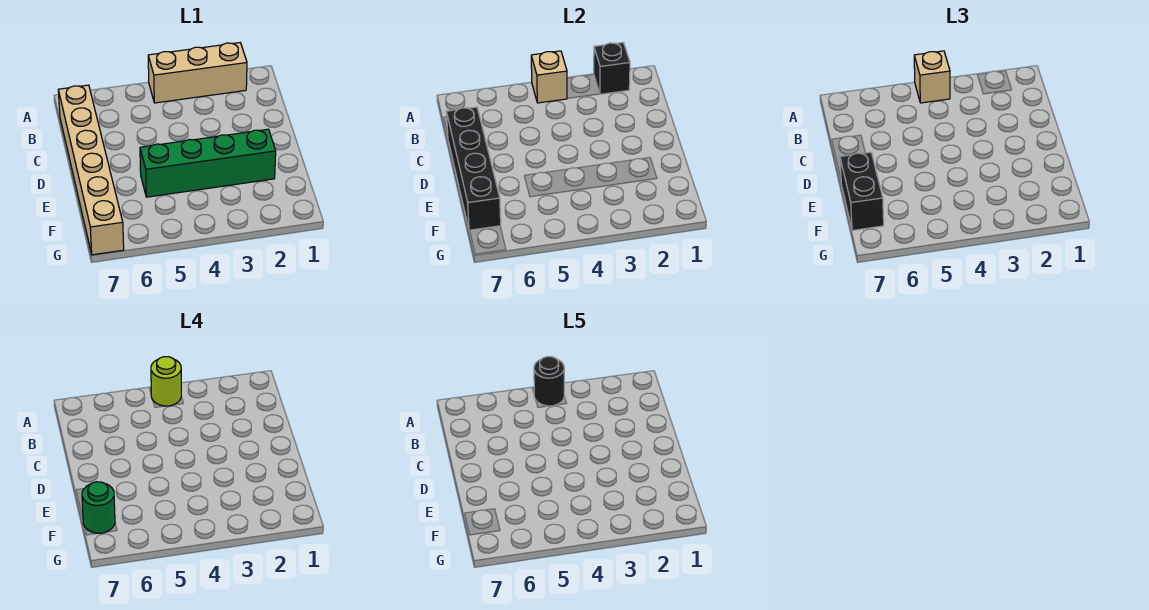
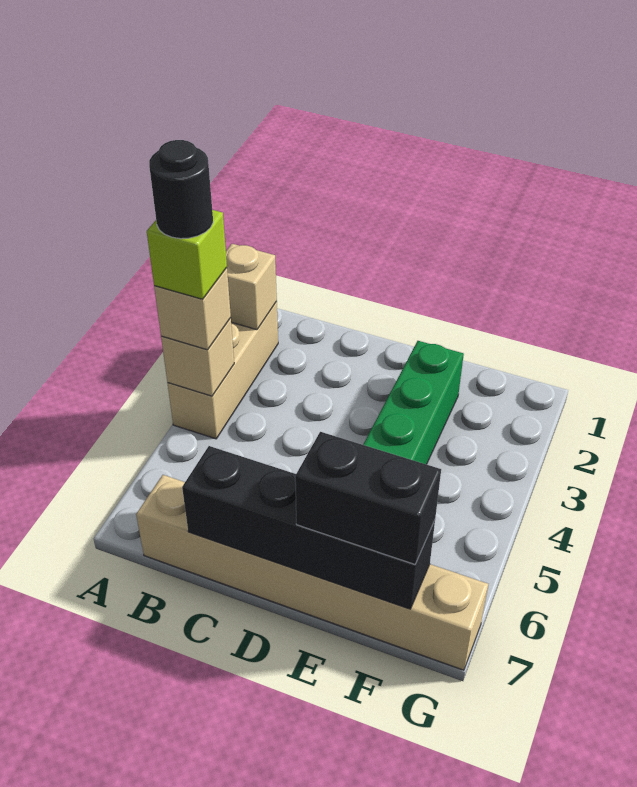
black brick A2 level 2 -> tan brick A2 level 2
lime round brick A4 level 4 -> lime brick A4 level 4
green round brick F7 level 4 -> none

